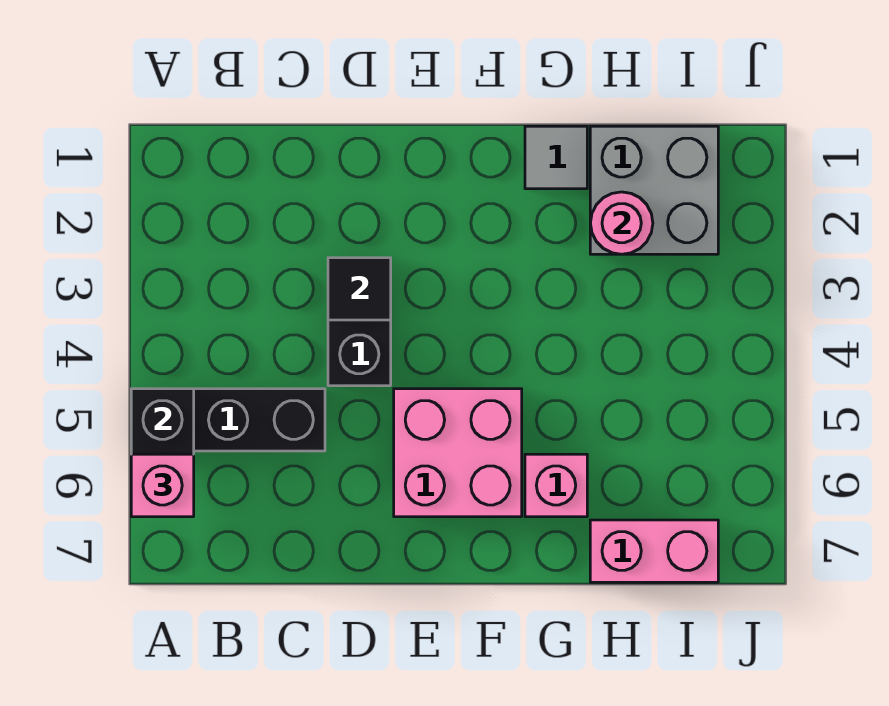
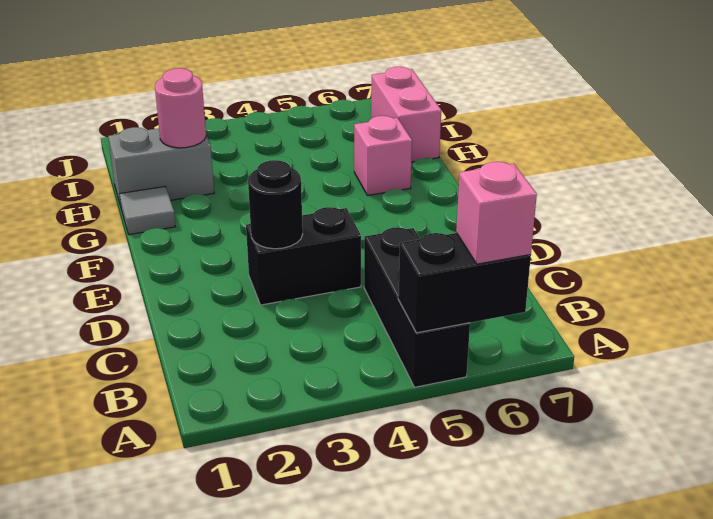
black tile D3 level 2 -> black round brick D3 level 2
pink brick E5:F6 level 1 -> none
grey brick H1:I2 level 1 -> grey brick H1:H2 level 1

